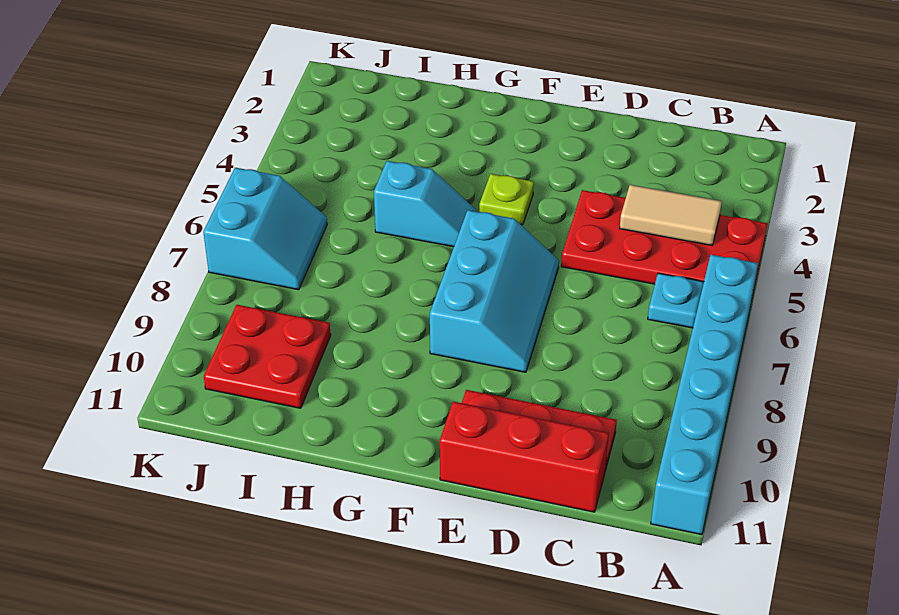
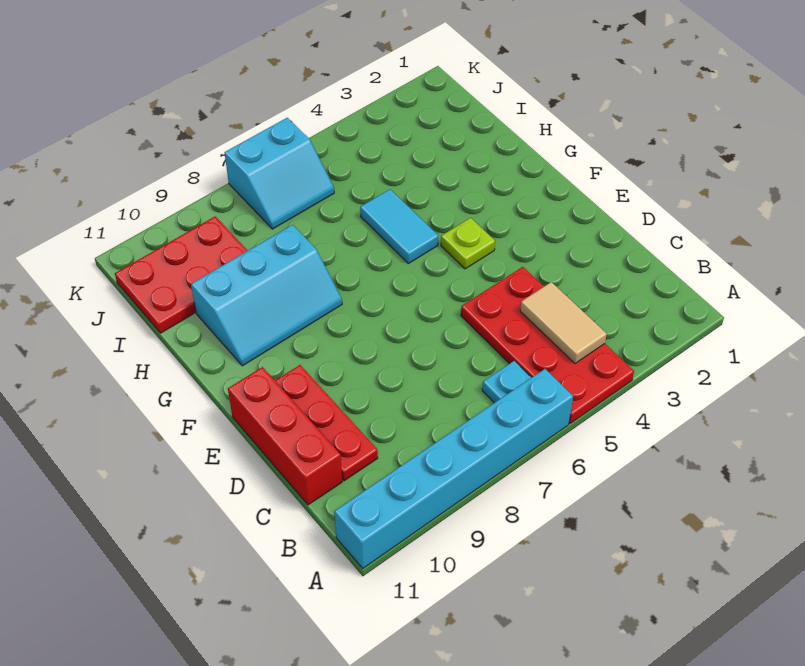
cyan slope E6:F8 level 1 top F -> cyan slope G8:H10 level 1 top H
cyan slope G5:H5 level 1 top H -> cyan tile G5:H5 level 1
red plate I9:J10 level 1 -> red plate I9:J11 level 1

